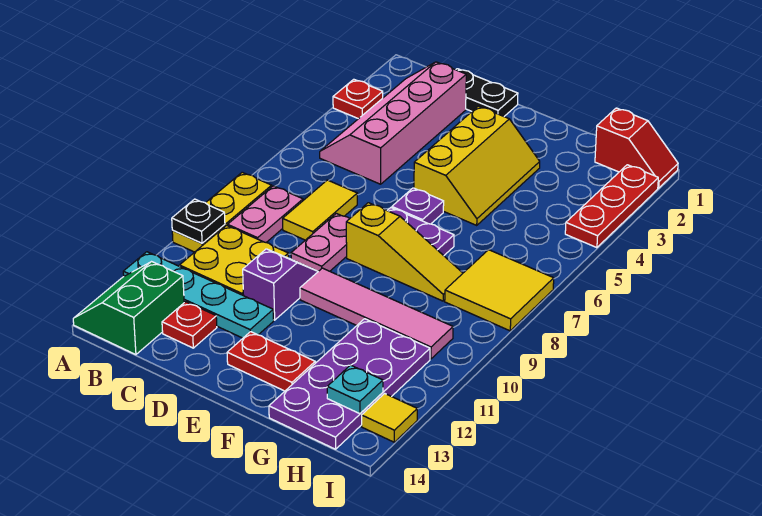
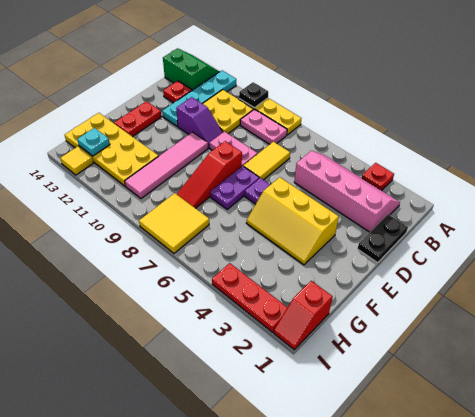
yellow tile C7:C8 level 1 -> yellow tile C7:D7 level 1
yellow slope E8:G8 level 1 top E -> red slope E8:G8 level 1 top E
purple plate G11:H14 level 1 -> yellow plate G11:H14 level 1

